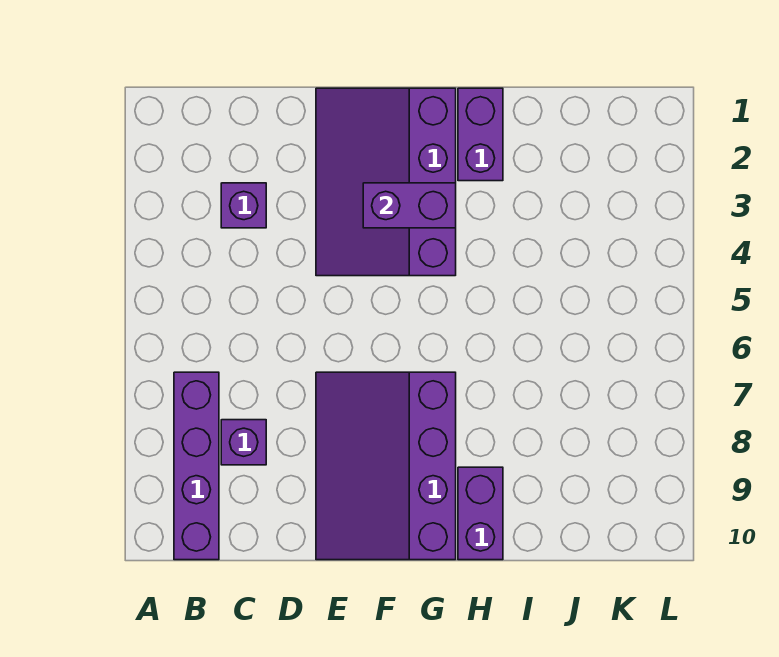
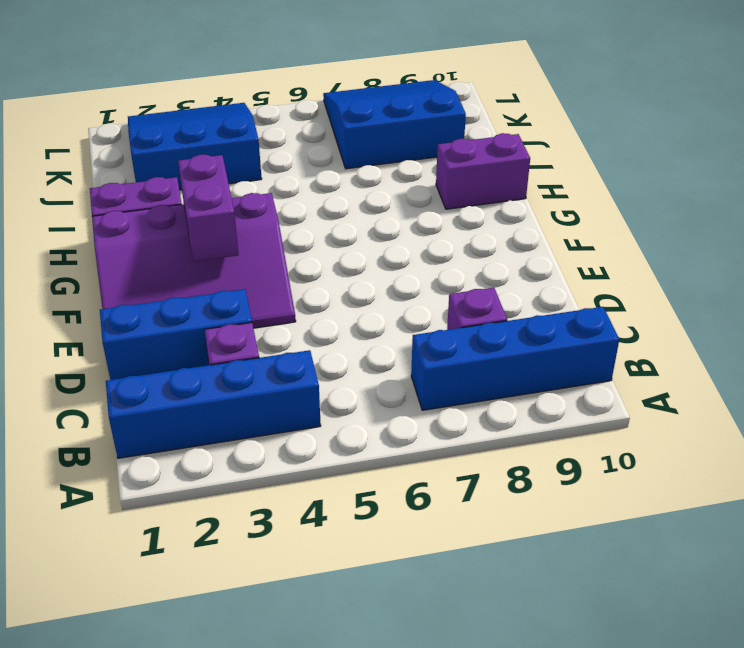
none -> blue brick B1:B4 level 1
purple brick B7:B10 level 1 -> blue brick B7:B10 level 1
none -> blue brick D1:D3 level 1
purple slope E7:G10 level 1 top G -> none
none -> blue slope J2:L4 level 1 top J
none -> blue slope J7:L9 level 1 top J

